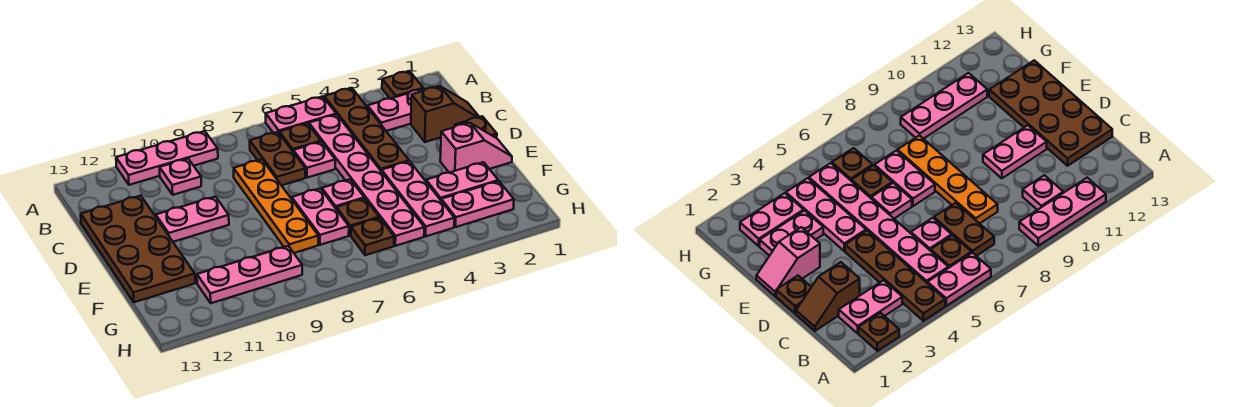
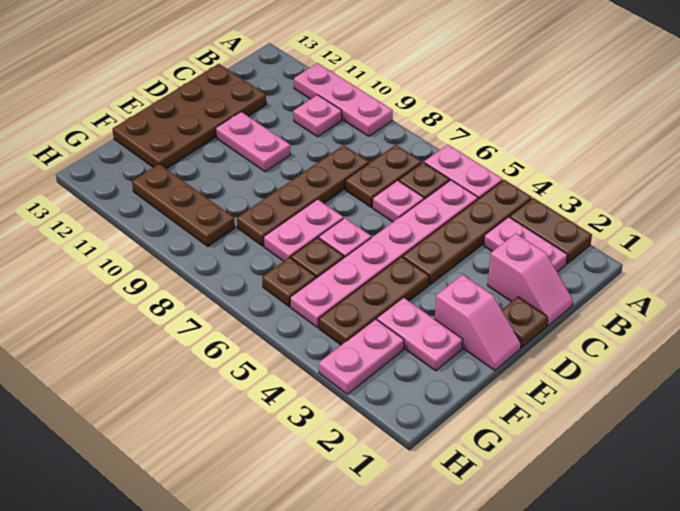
brown plate A2 level 1 -> brown plate A2:A3 level 1
brown slope C1:C2 level 1 top 2 -> pink slope C1:C2 level 1 top 2
orange plate C8:F8 level 1 -> brown plate C8:F8 level 1
pink plate E4:G4 level 1 -> brown plate E4:G4 level 1
pink plate G2:G3 level 1 -> pink plate G3:H3 level 1
pink plate G9:G11 level 1 -> brown plate G9:G11 level 1

